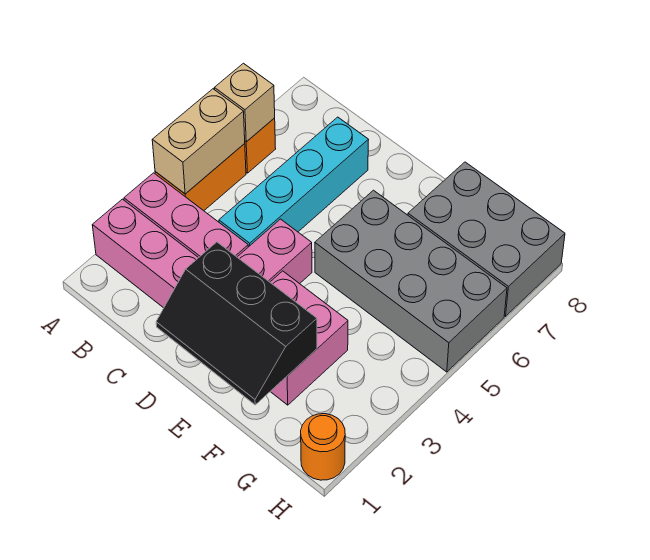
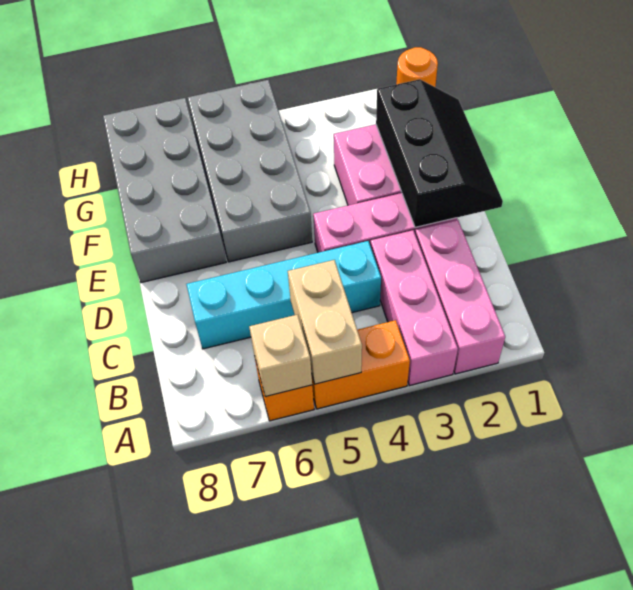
tan brick A4:A5 level 2 -> tan brick A5:B5 level 2
grey brick F7:H8 level 1 -> grey brick E7:H8 level 1

